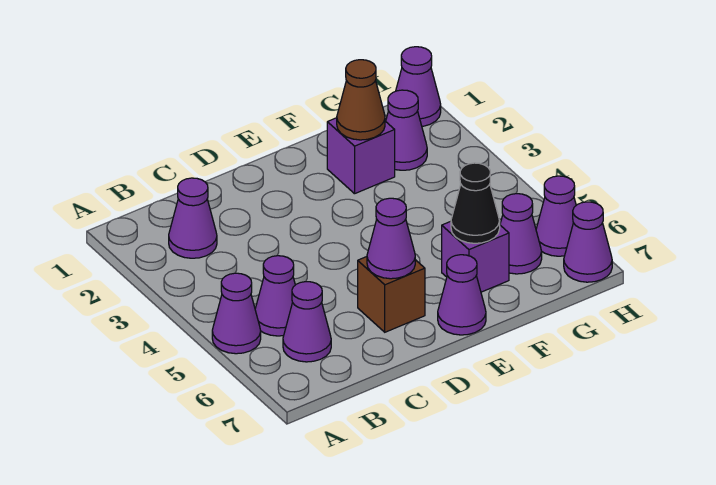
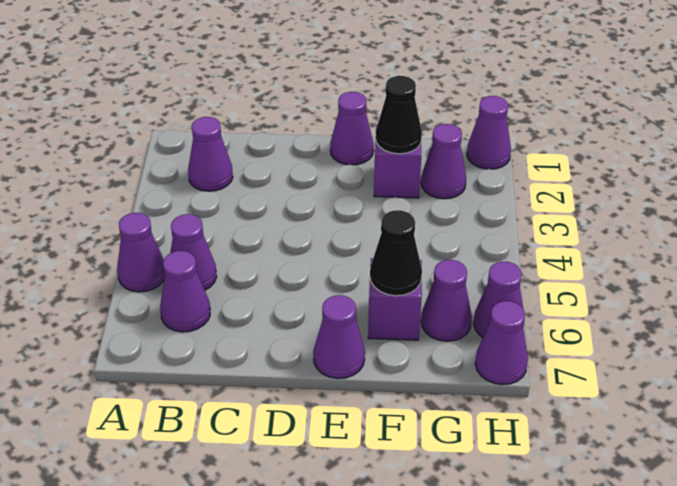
brown brick D6 level 1 -> none
purple cone D6 level 2 -> purple cone E1 level 1
brown cone F2 level 2 -> black cone F2 level 2

